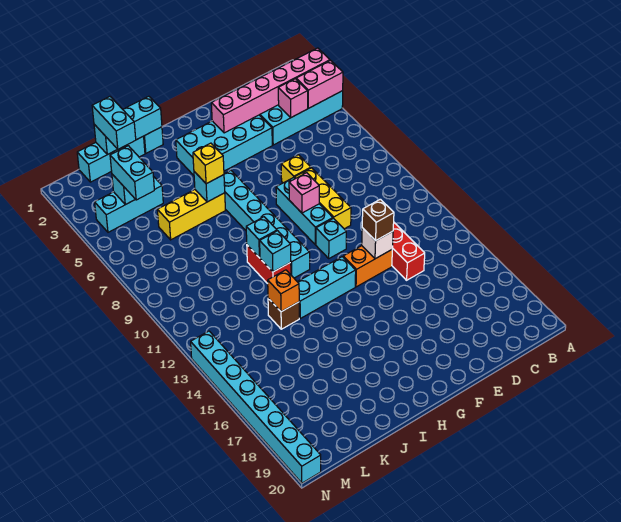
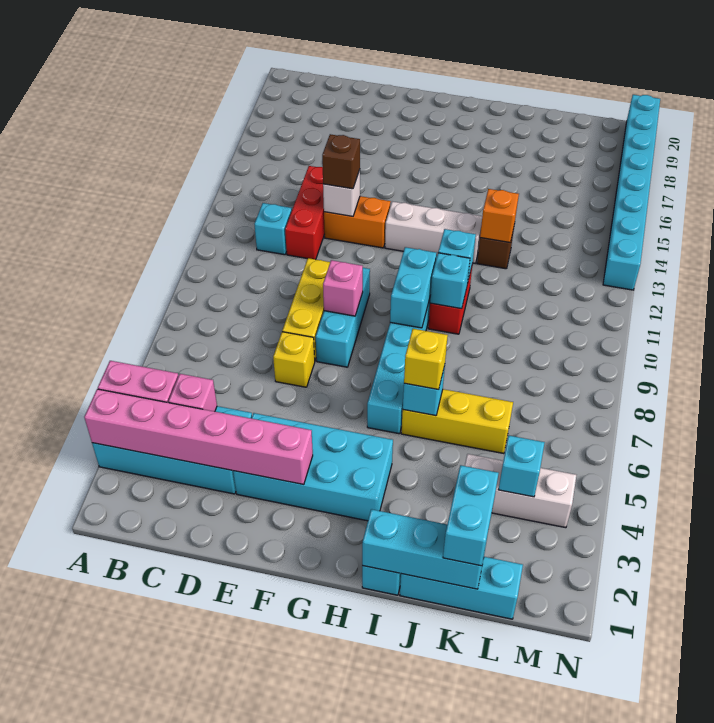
cyan brick F11 level 1 -> cyan brick C12 level 1
cyan brick G13:I13 level 1 -> white brick G13:I13 level 1
cyan brick K4:M4 level 1 -> white brick K4:M4 level 1
cyan brick L4:L5 level 3 -> cyan brick H9:H10 level 2

